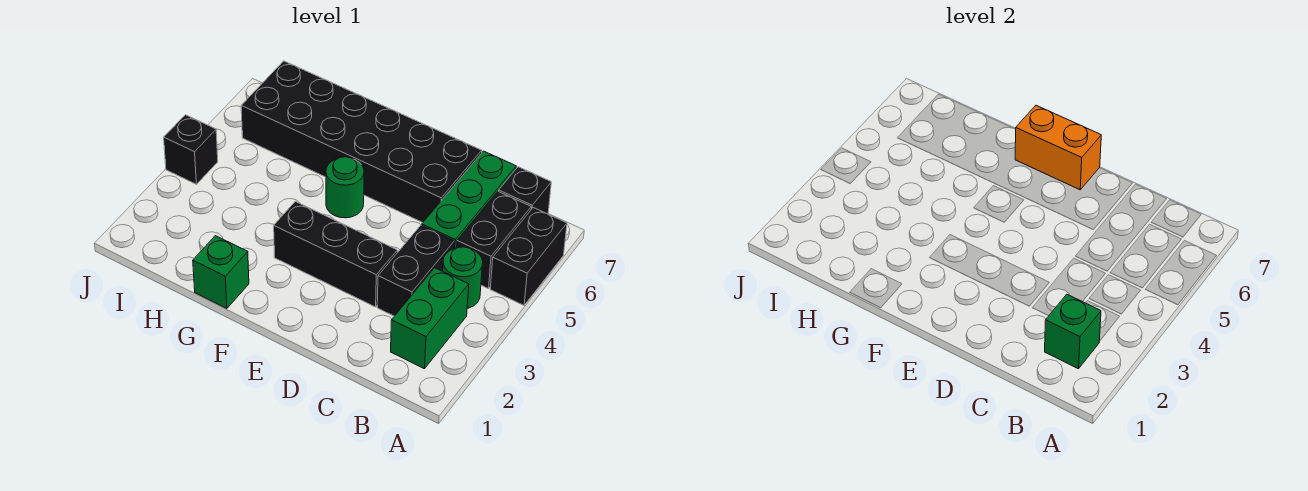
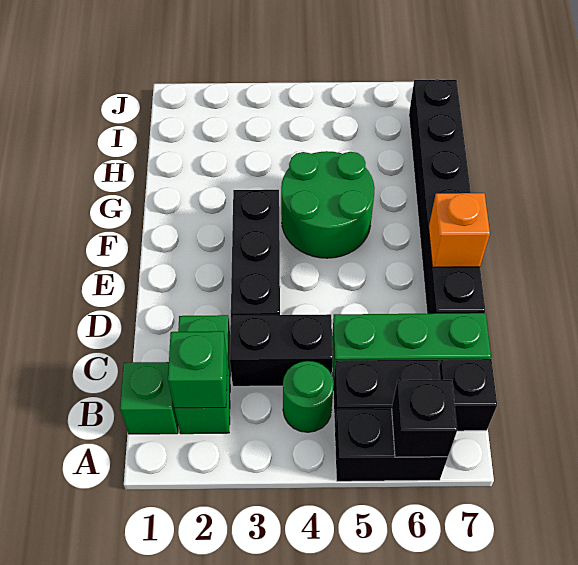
green brick B2:B3 level 1 -> green brick B2:C2 level 1
black brick D6:I7 level 1 -> black brick D7:I7 level 1
orange brick E7:F7 level 2 -> orange brick E7 level 2
green round brick F5 level 1 -> green round brick F4:G5 level 1
green brick G1 level 1 -> green brick B1 level 1
black brick J4 level 1 -> black brick A6 level 2

